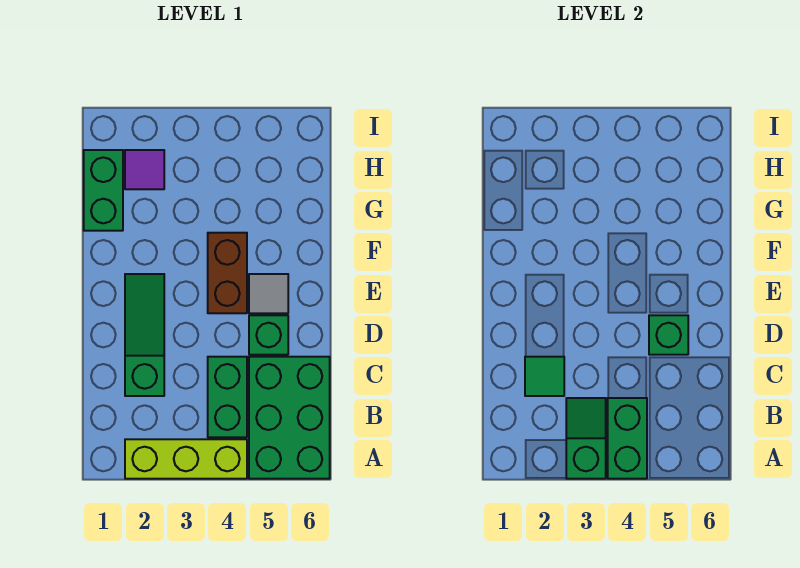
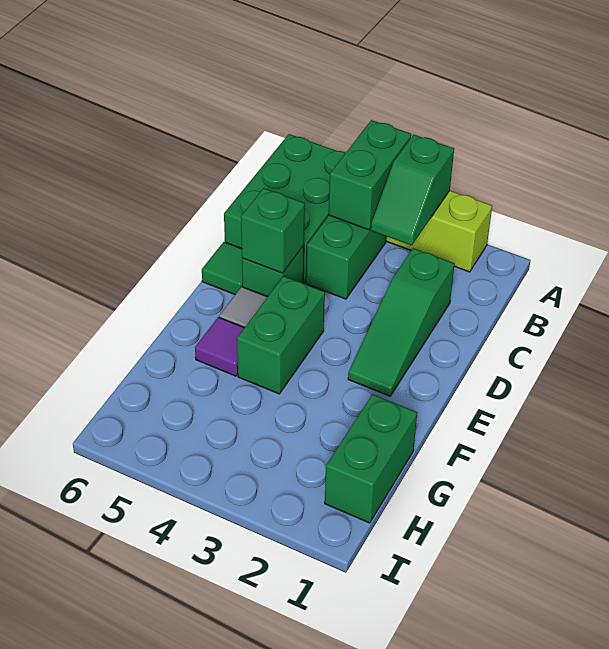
green tile C2 level 2 -> green tile D6 level 1
brown brick E4:F4 level 1 -> green brick E4:F4 level 1
purple tile H2 level 1 -> purple tile F5 level 1

